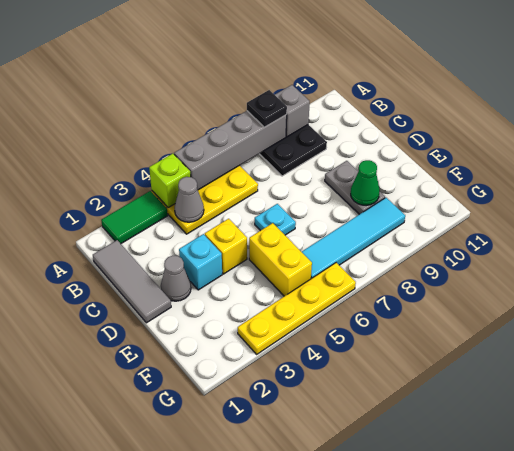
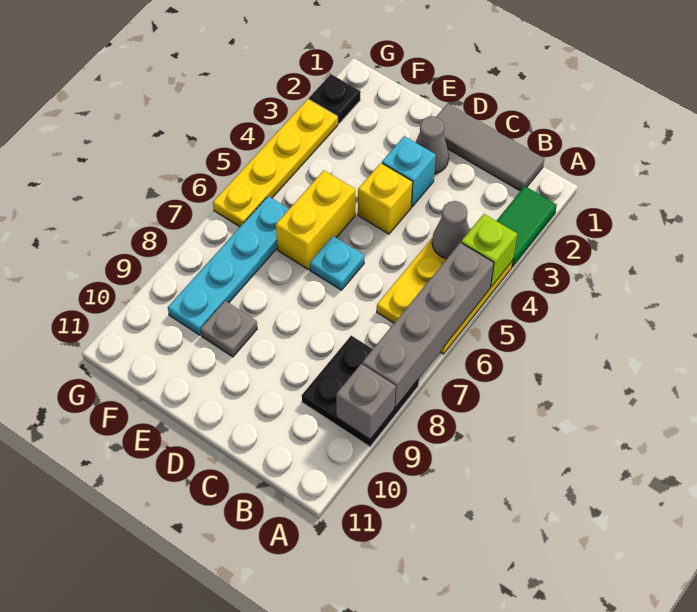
black plate A8 level 3 -> black plate G2 level 1
grey plate D9:E9 level 1 -> grey plate E9 level 1
yellow brick E5:F5 level 1 -> yellow brick E5:E6 level 1
green cone E9 level 2 -> none
cyan tile F6:F9 level 1 -> cyan plate F6:F9 level 1

